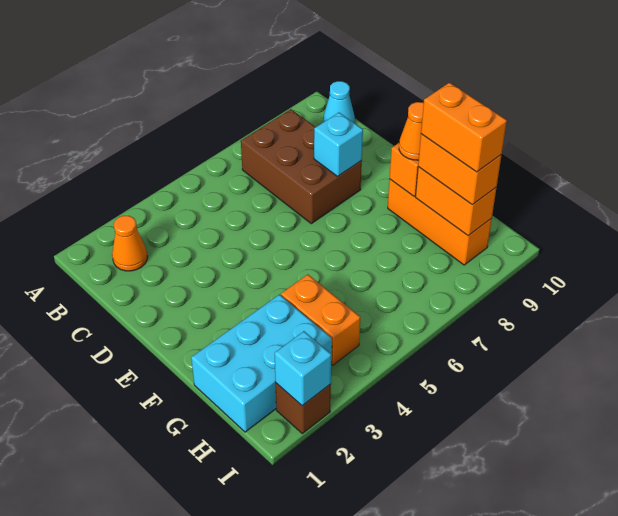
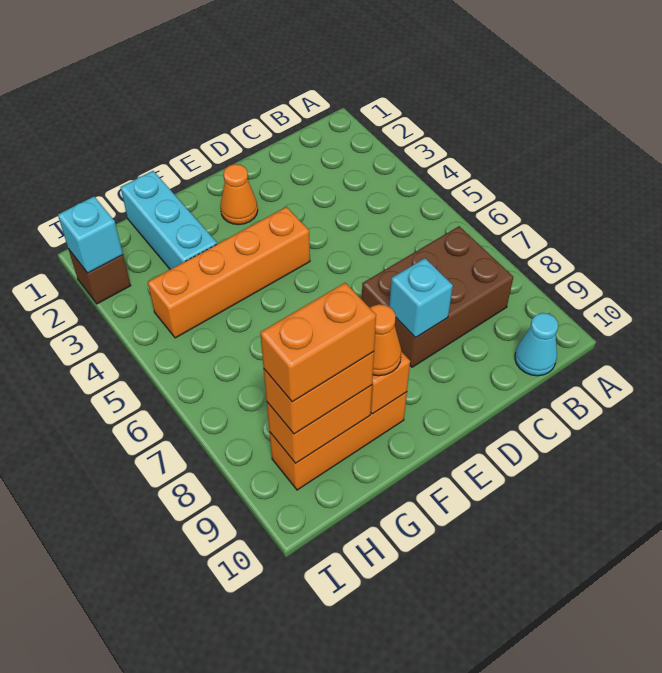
orange cone B2 level 1 -> orange cone E2 level 1
cyan brick G1:H3 level 1 -> cyan brick G1:G3 level 1
orange brick G4:H4 level 1 -> orange brick E4:H4 level 1

